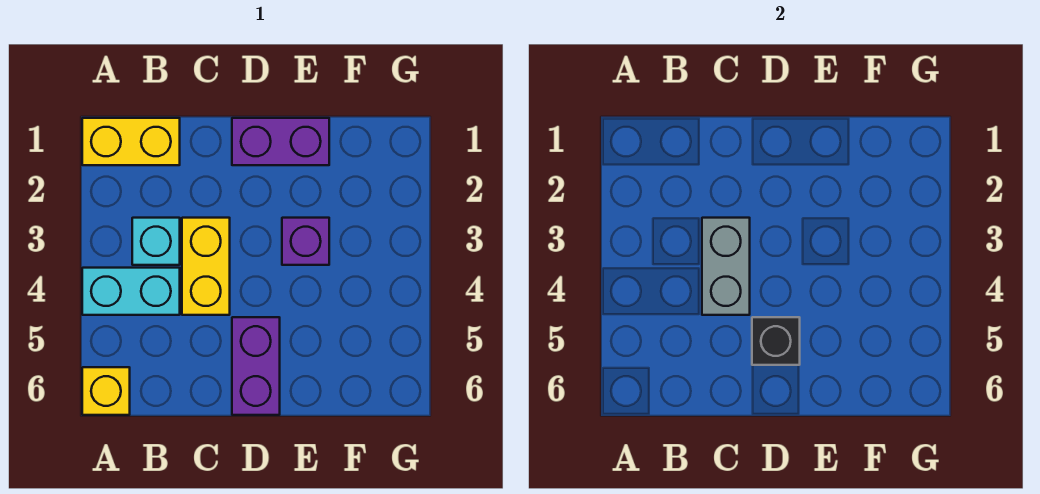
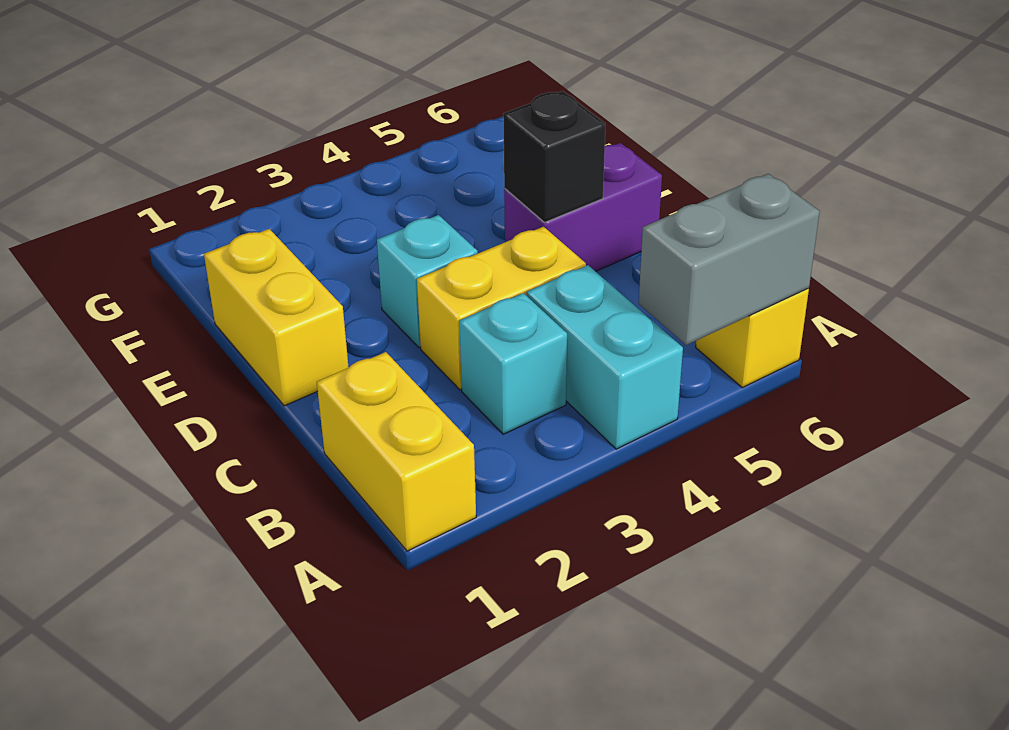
grey brick C3:C4 level 2 -> grey brick A5:A6 level 2
purple brick D1:E1 level 1 -> yellow brick D1:E1 level 1
none -> cyan brick D3 level 1
purple brick E3 level 1 -> none

